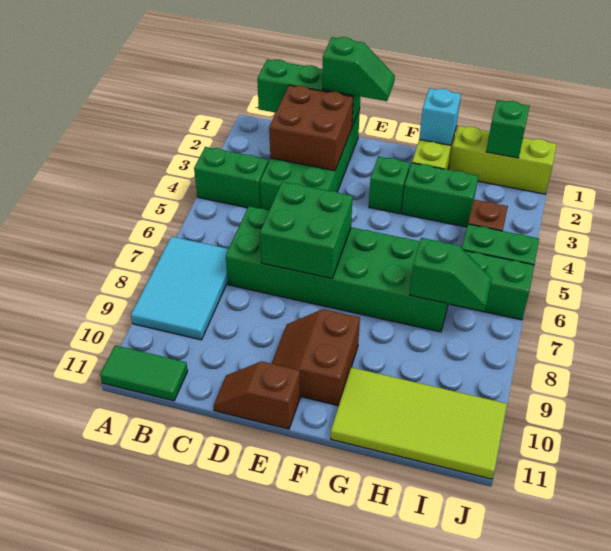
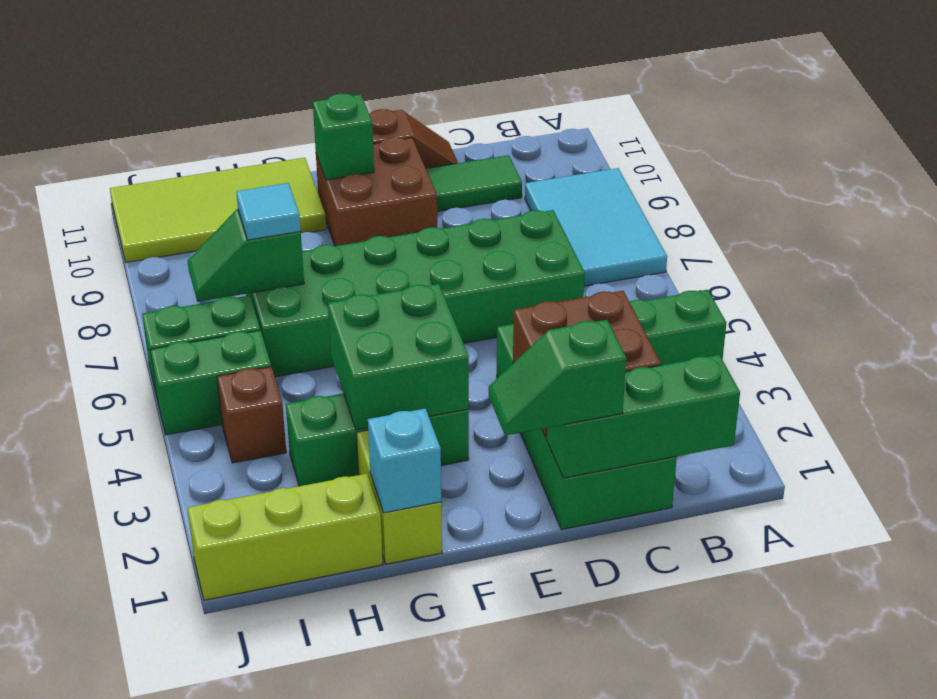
green tile A11:B11 level 1 -> green tile C10:D10 level 1
green brick D6:E7 level 2 -> green brick F3:G4 level 2
brown slope E9:F10 level 1 top F -> brown brick E9:F10 level 1
none -> cyan tile H7 level 3
green brick I1 level 2 -> green brick F10 level 2

